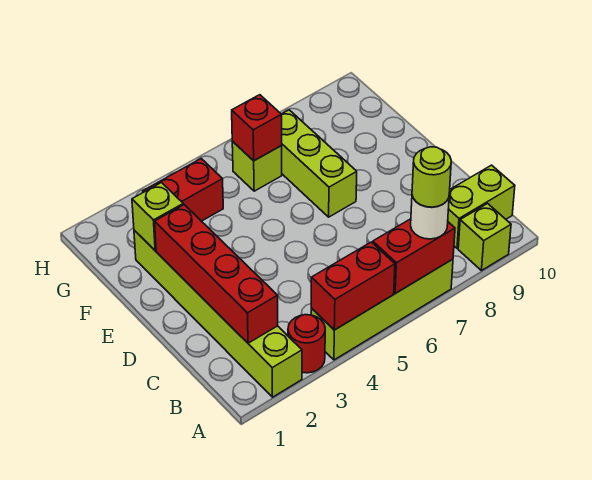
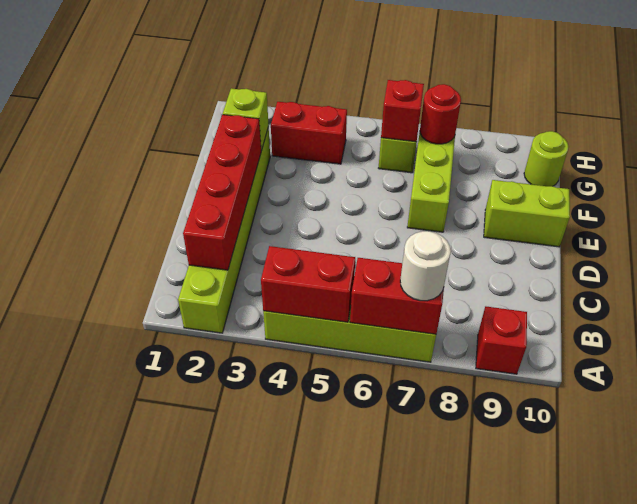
red round brick A3 level 1 -> red round brick G7 level 2
lime round brick A7 level 4 -> lime round brick G10 level 1
lime brick A9 level 1 -> red brick A9 level 1
lime brick B9:B10 level 1 -> lime brick E9:E10 level 1

